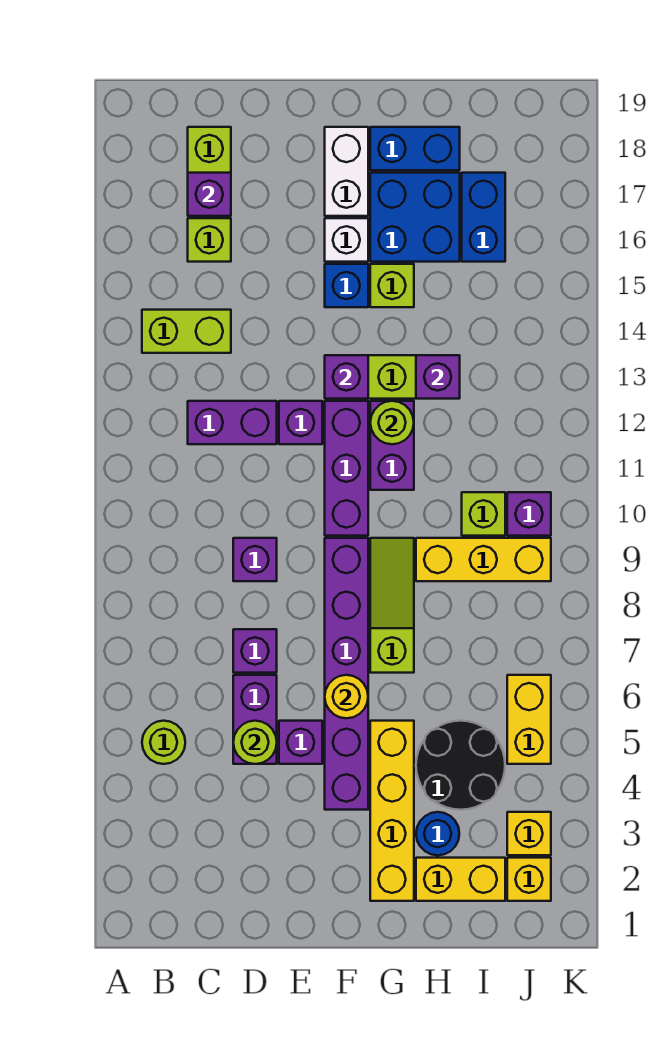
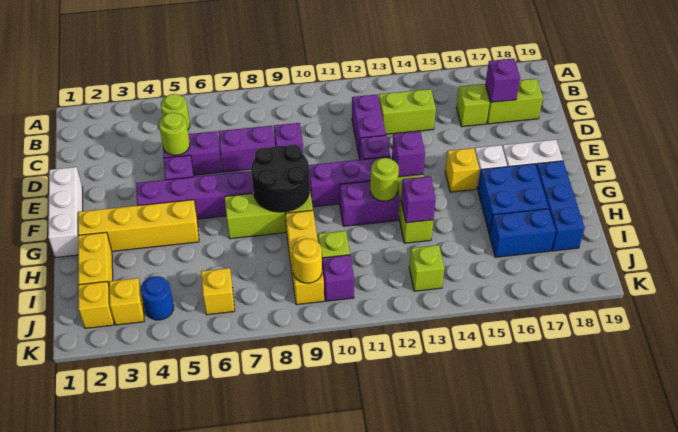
lime brick B14:C14 level 1 -> lime brick C13:C14 level 1
purple brick D7 level 1 -> purple brick D7:D8 level 1
none -> white brick E1:G1 level 1
yellow round brick F6 level 2 -> yellow round brick J9 level 2
blue brick F15 level 1 -> yellow brick F15 level 1
lime slope G7:G9 level 1 top 7 -> lime brick G7:G9 level 1
lime brick G15 level 1 -> lime brick J13 level 1
blue brick G18:H18 level 1 -> blue brick G18:I18 level 1
blue round brick H3 level 1 -> blue round brick J4 level 1
black round brick H4:I5 level 1 -> black round brick F8:G9 level 2
yellow brick J5:J6 level 1 -> yellow brick J6 level 1

